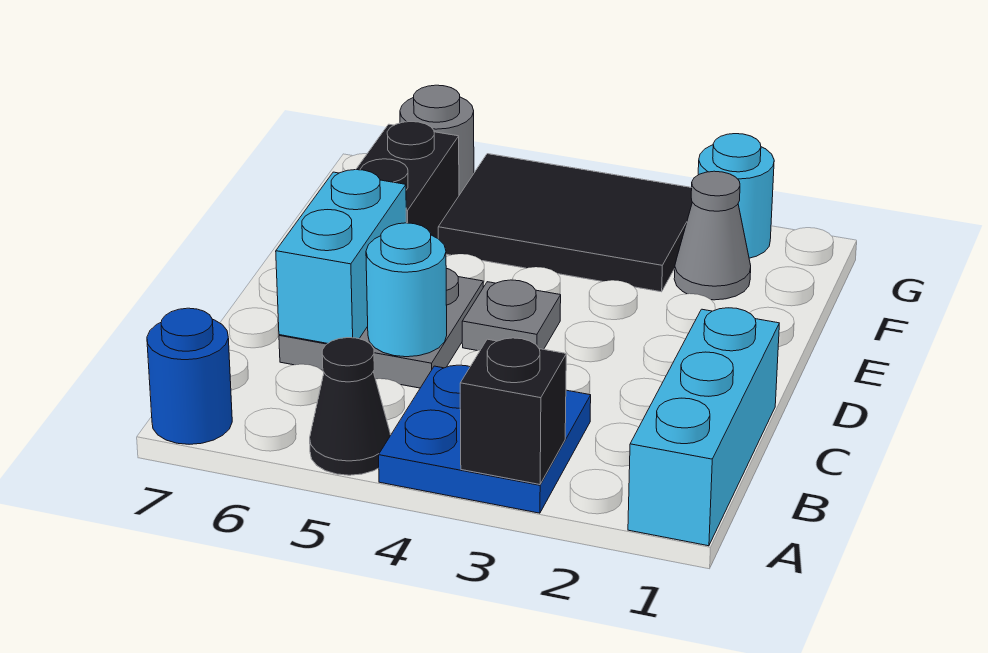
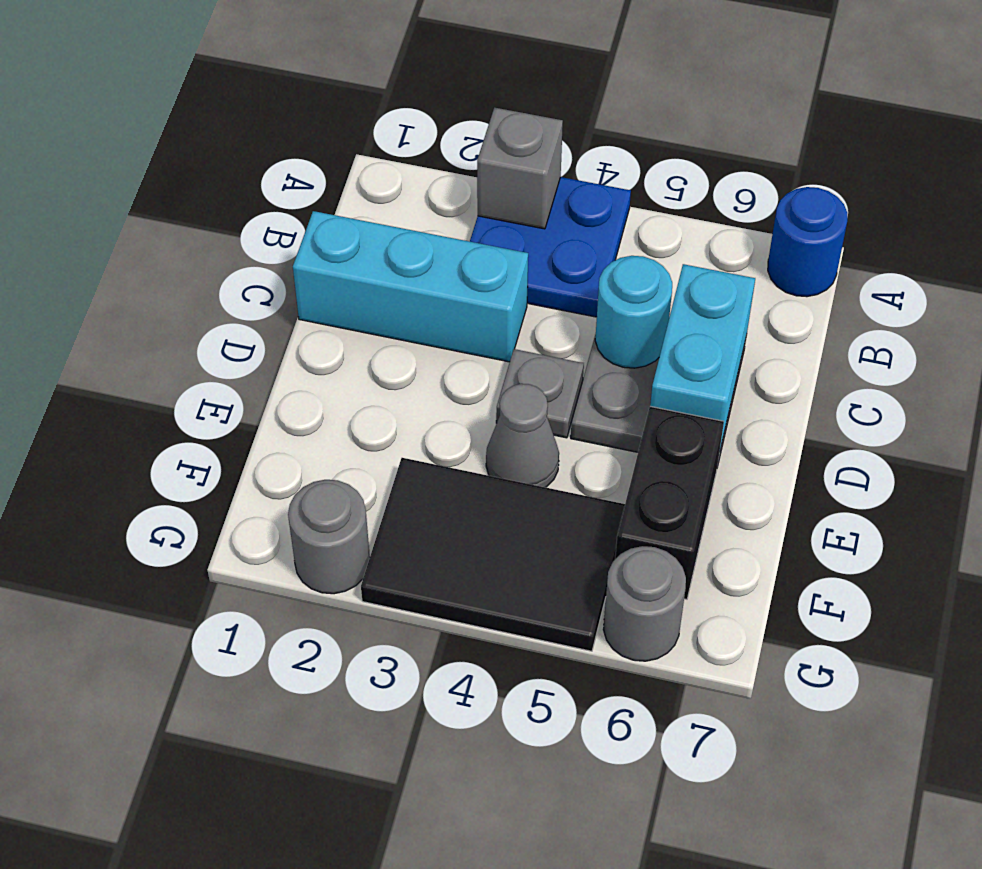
cyan brick A1:C1 level 1 -> cyan brick C1:C3 level 1
black brick A3 level 2 -> grey brick A3 level 2
black cone A5 level 1 -> none
grey cone F2 level 1 -> grey cone E4 level 1
cyan round brick G2 level 1 -> grey round brick G2 level 1

